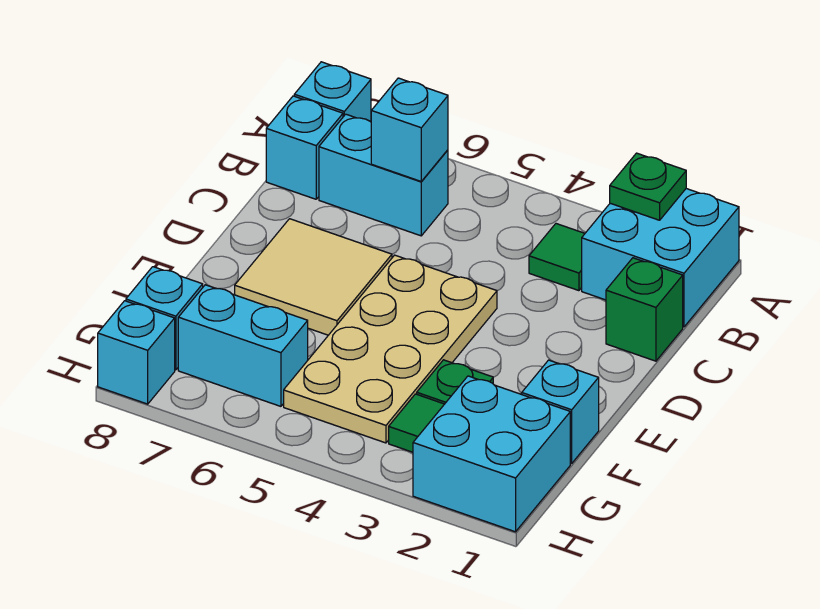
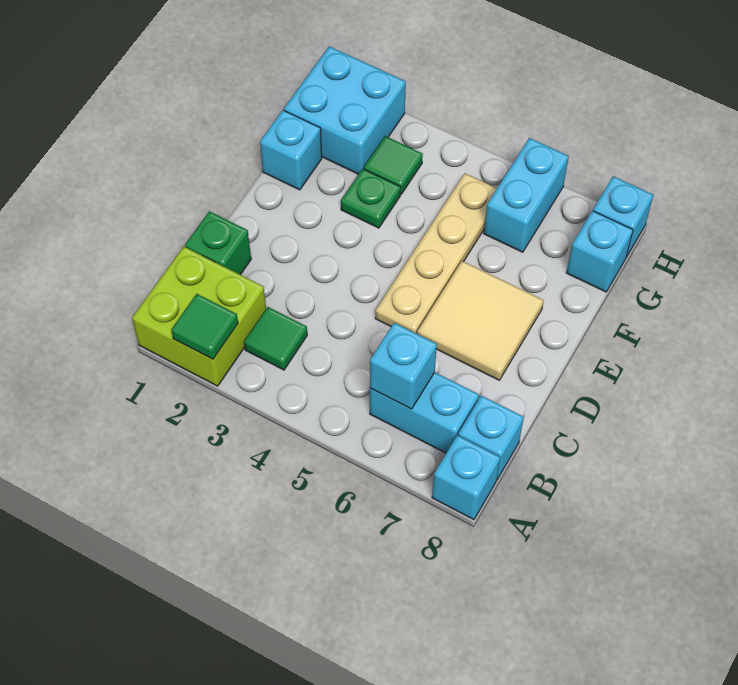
cyan brick A1:B2 level 1 -> lime brick A1:B2 level 1
green plate A2 level 2 -> green tile A2 level 2
tan plate D4:G5 level 1 -> tan plate D5:G5 level 1
cyan brick G6:G7 level 1 -> cyan brick G6:H6 level 1

